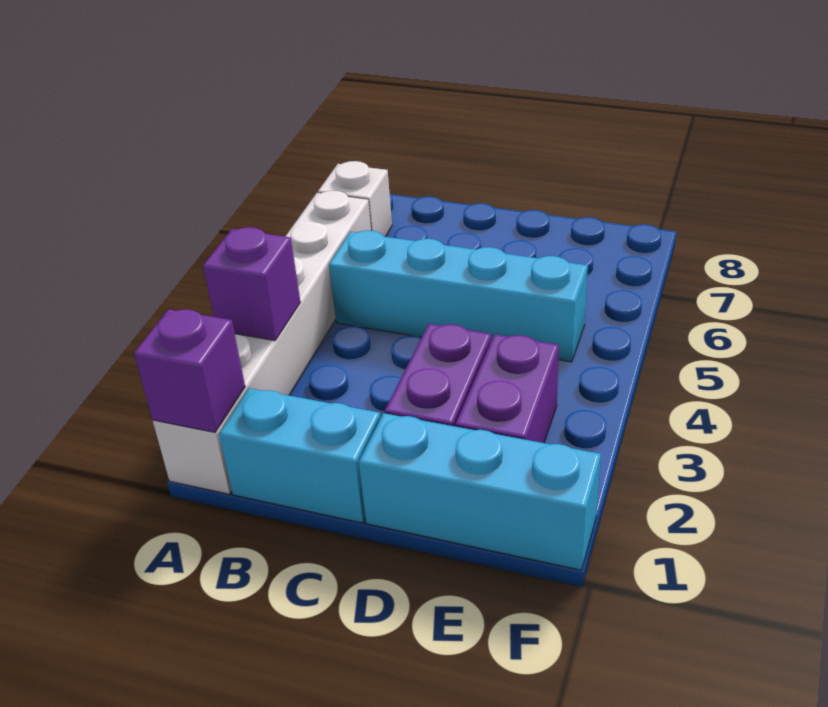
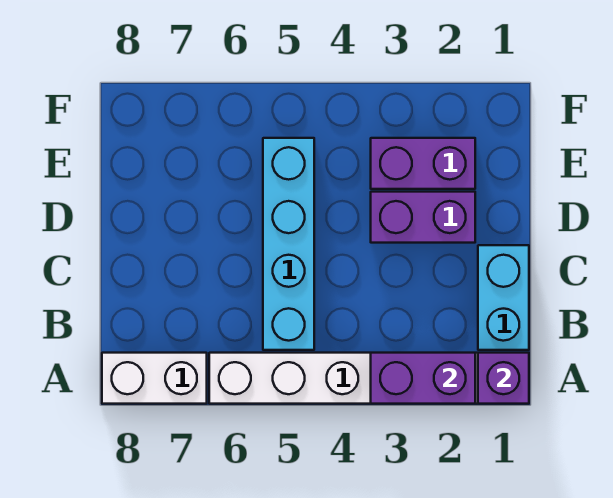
purple brick A3 level 2 -> purple brick A2:A3 level 2
white brick A7 level 1 -> white brick A7:A8 level 1
cyan brick D1:F1 level 1 -> none

